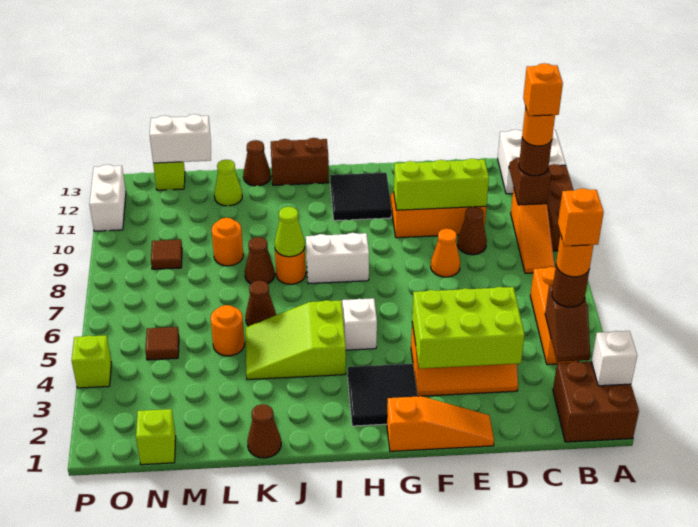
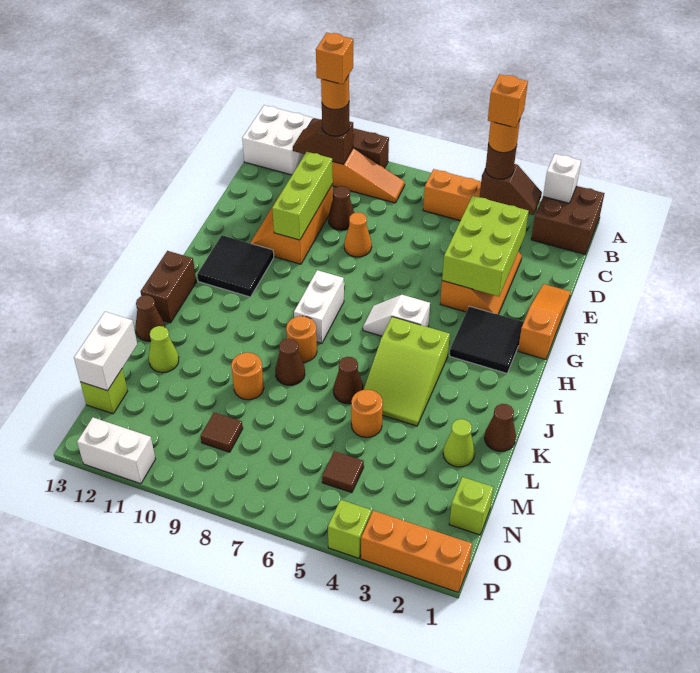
lime cone J8 level 2 -> lime cone L2 level 1
none -> orange brick P1:P3 level 1

